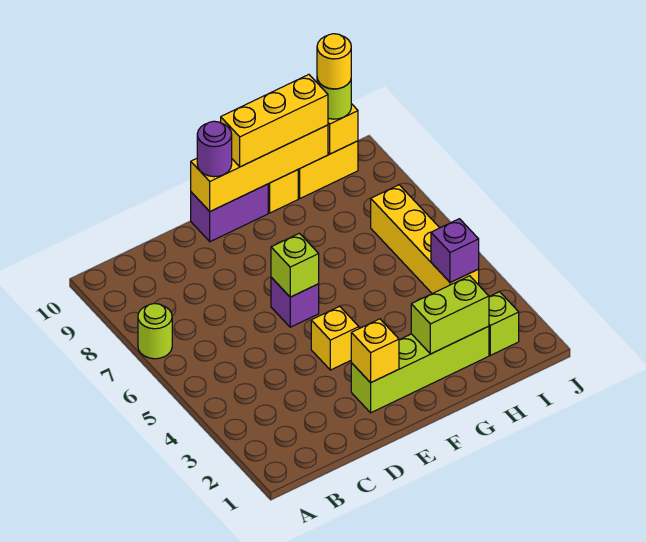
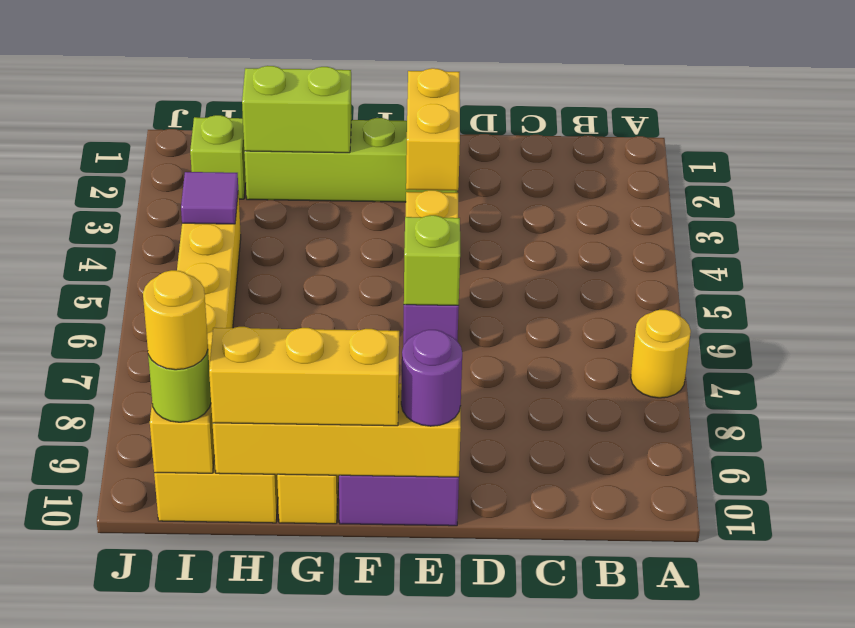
lime round brick A7 level 1 -> yellow round brick A7 level 1
yellow brick E2 level 2 -> yellow brick E2:E3 level 2
purple brick I4 level 2 -> purple tile I4 level 2

